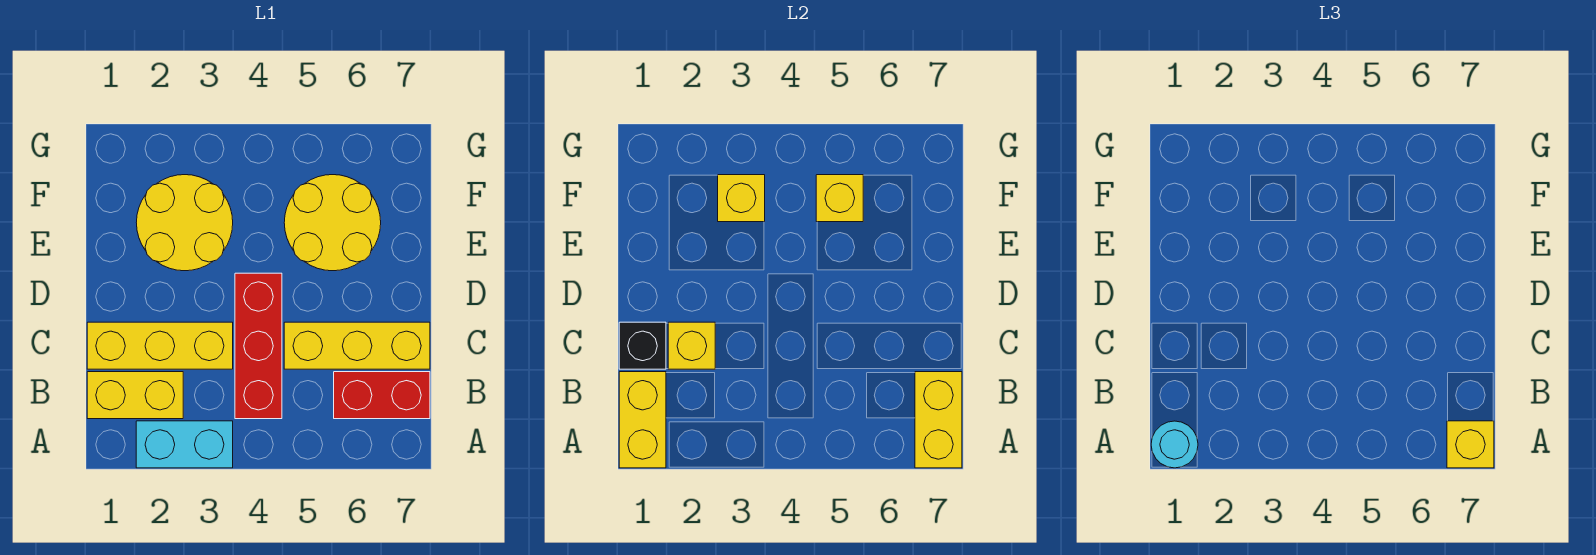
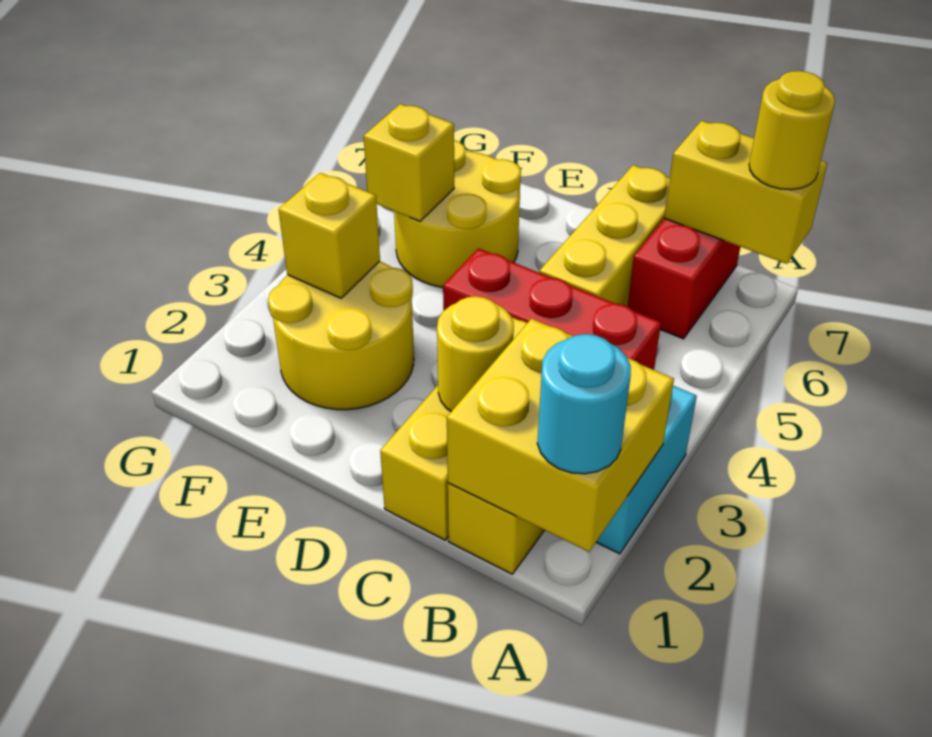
yellow brick A1:B1 level 2 -> yellow brick A1:B2 level 2
yellow brick A7 level 3 -> yellow round brick A7 level 3
black brick C1 level 2 -> none
yellow brick C2 level 2 -> yellow round brick C2 level 2

